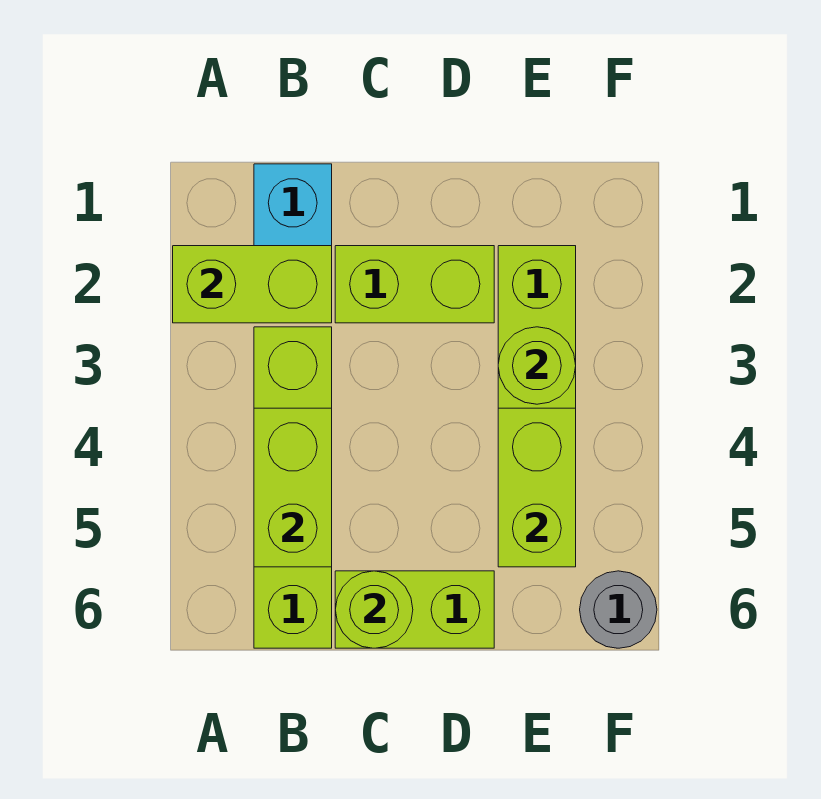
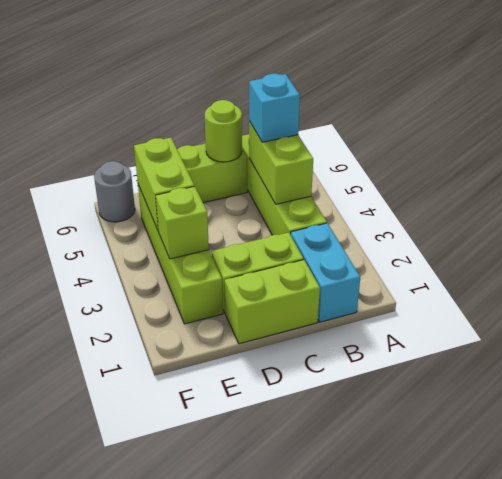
lime brick A2:B2 level 2 -> lime brick C1:D1 level 1
none -> cyan brick B5 level 3
lime round brick E3 level 2 -> lime brick E3 level 2

